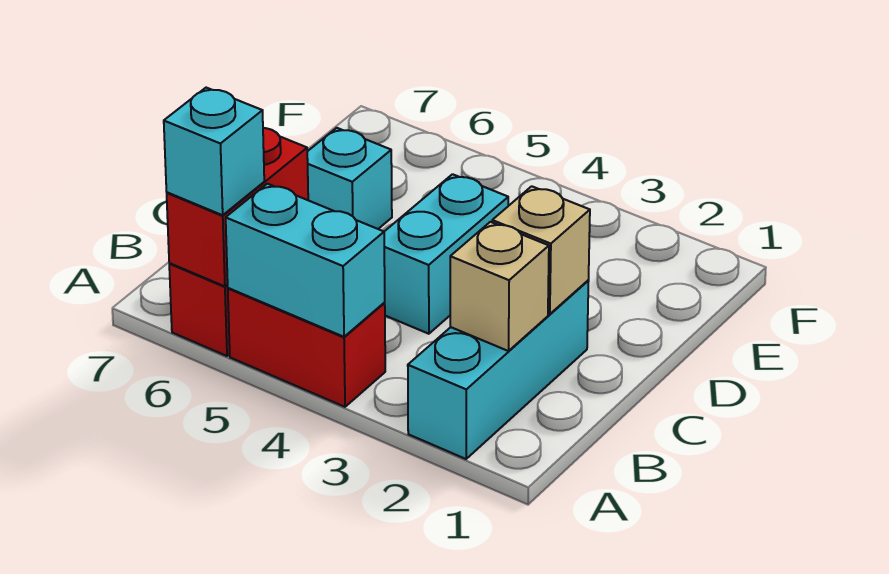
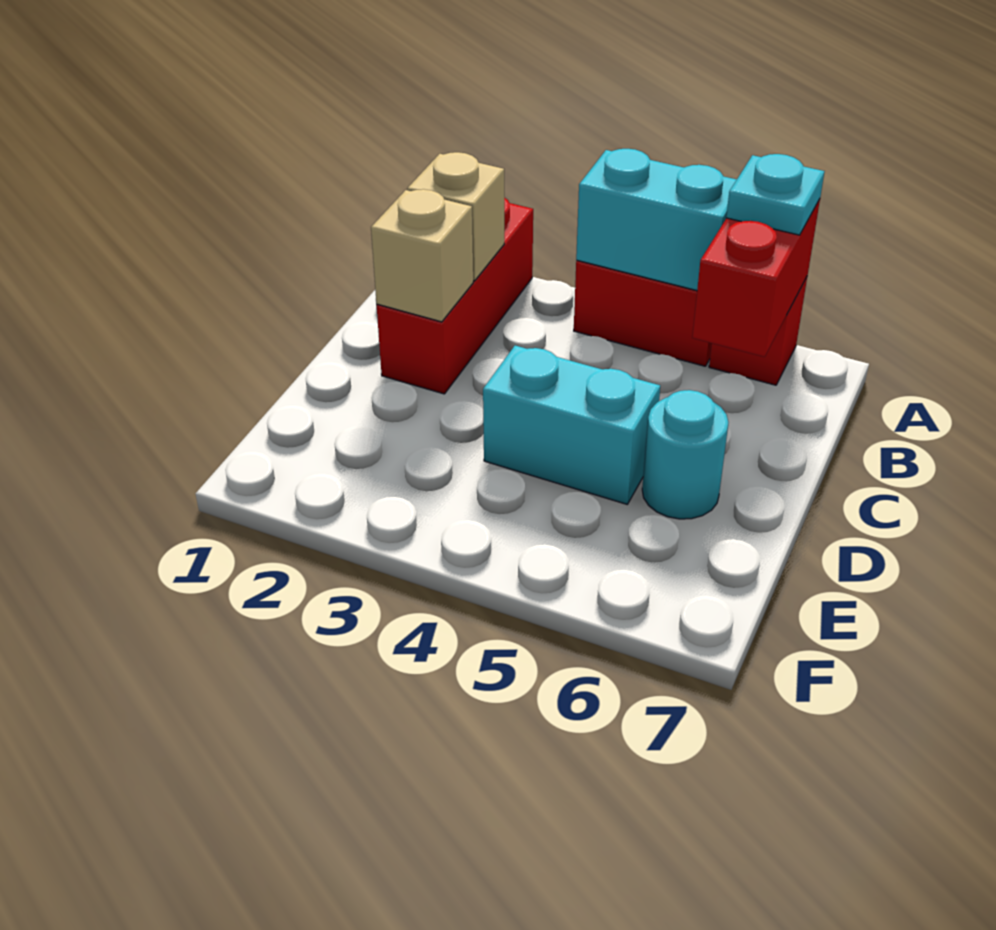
cyan brick A2:C2 level 1 -> red brick A2:C2 level 1
cyan brick A6 level 3 -> cyan plate A6 level 3
cyan brick C4:D4 level 1 -> cyan brick D4:D5 level 1
cyan brick D6 level 1 -> cyan round brick D6 level 1

